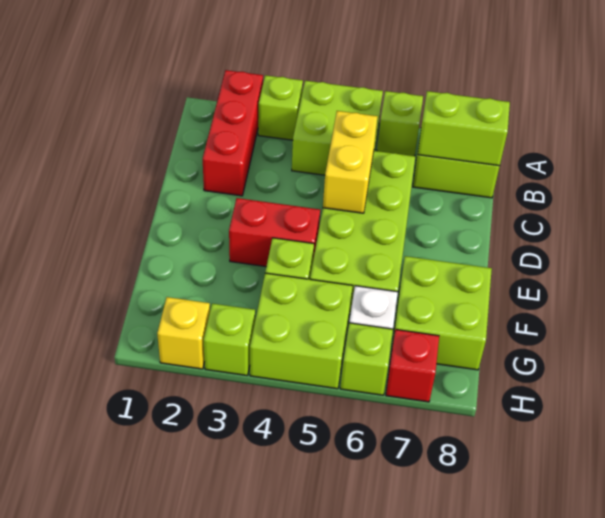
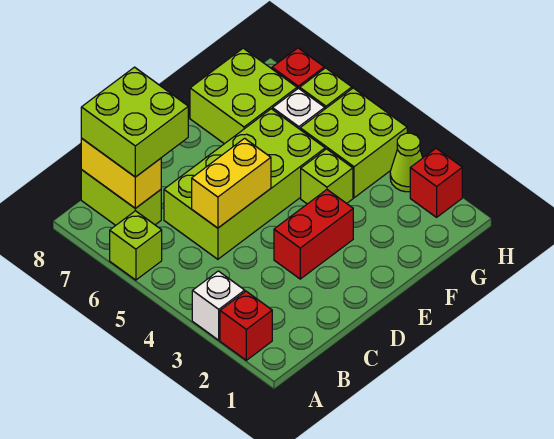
red brick A2:C2 level 1 -> red brick A2 level 1
lime brick A3 level 1 -> white brick A3 level 1
lime brick A4:B5 level 1 -> lime brick B7:C8 level 3
lime brick B7:B8 level 2 -> yellow brick B7:B8 level 2
red brick E3:E4 level 1 -> red brick D3:E3 level 1
yellow brick H2 level 1 -> red brick H2 level 1
lime brick H3 level 1 -> lime cone H3 level 1

